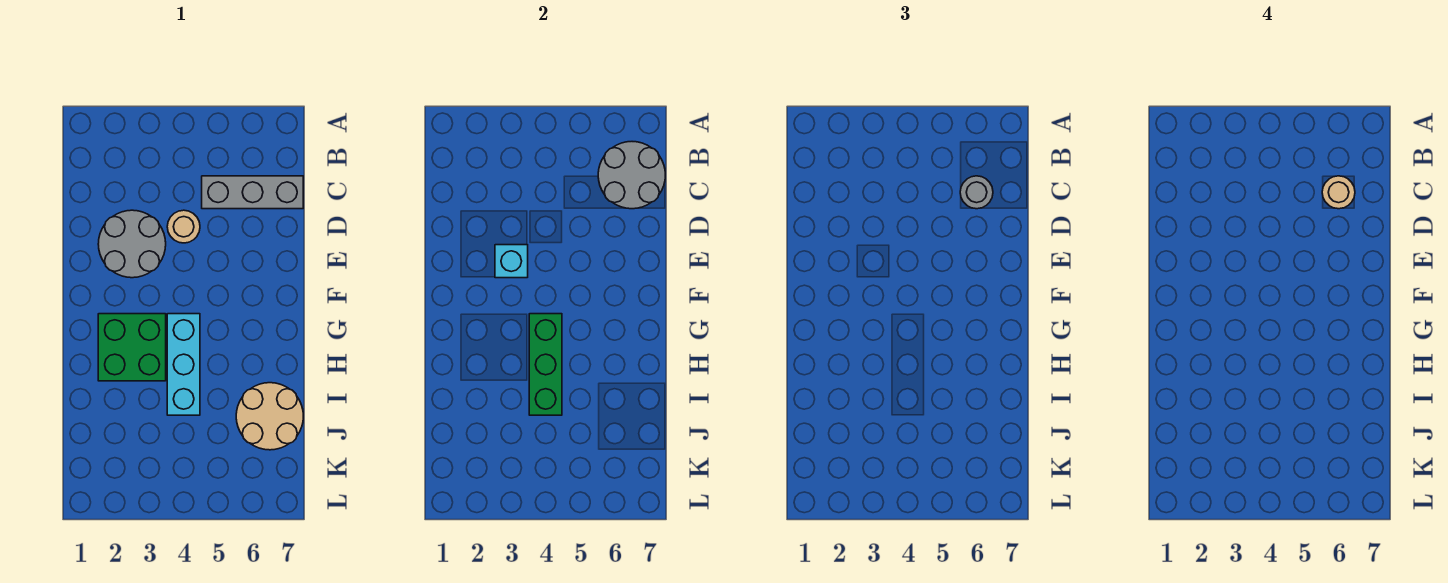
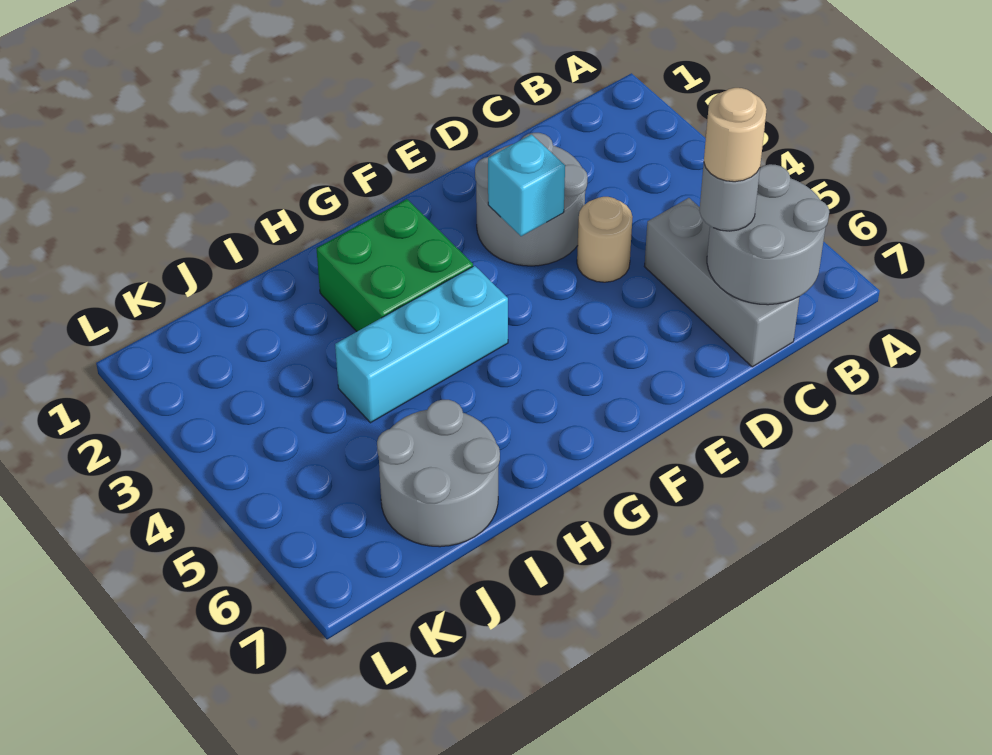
green brick G4:I4 level 2 -> none
tan round brick I6:J7 level 1 -> grey round brick I6:J7 level 1

